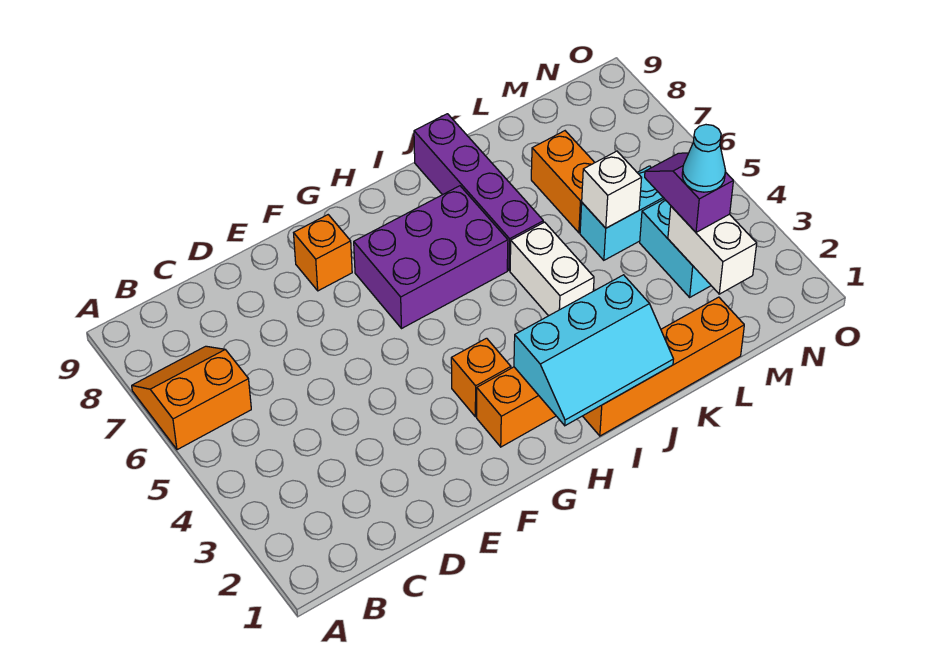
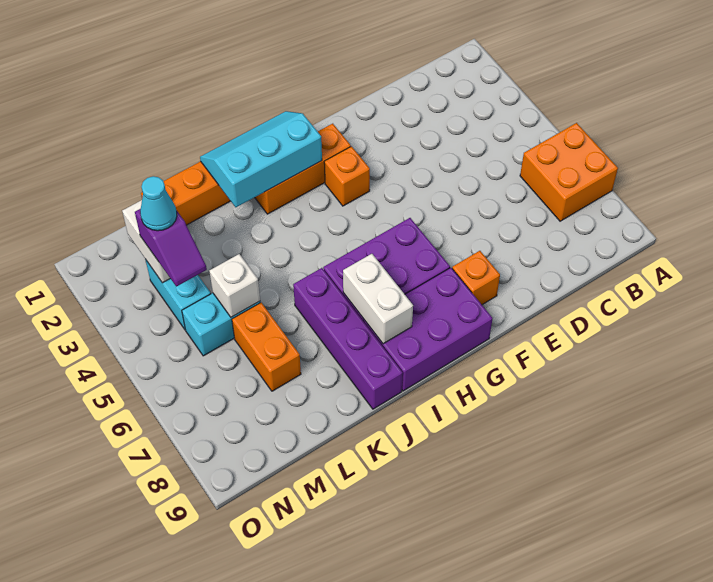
orange slope A6:B7 level 1 top 6 -> orange brick A6:B7 level 1
none -> purple brick G8:I9 level 1
white brick J4:J5 level 1 -> white brick I7:I8 level 2

